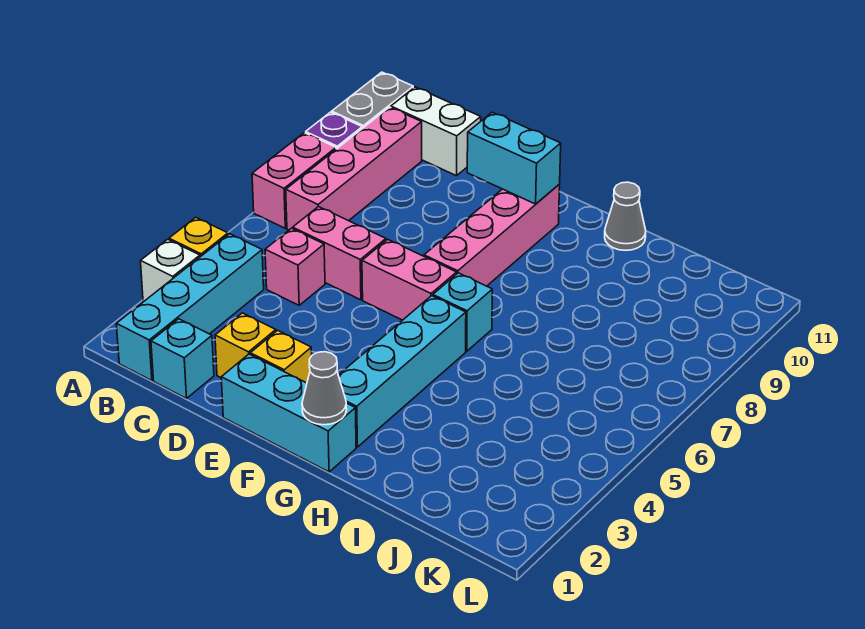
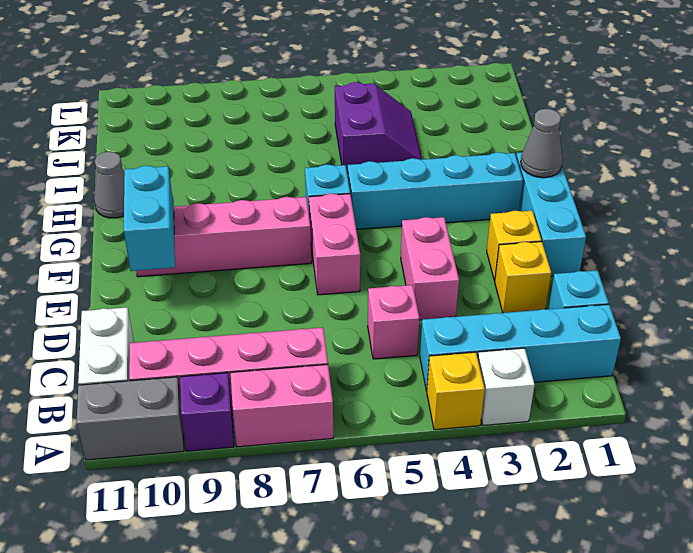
pink brick C6:D6 level 1 -> pink brick D4:E4 level 1
none -> purple slope I4:J5 level 1 top 5

